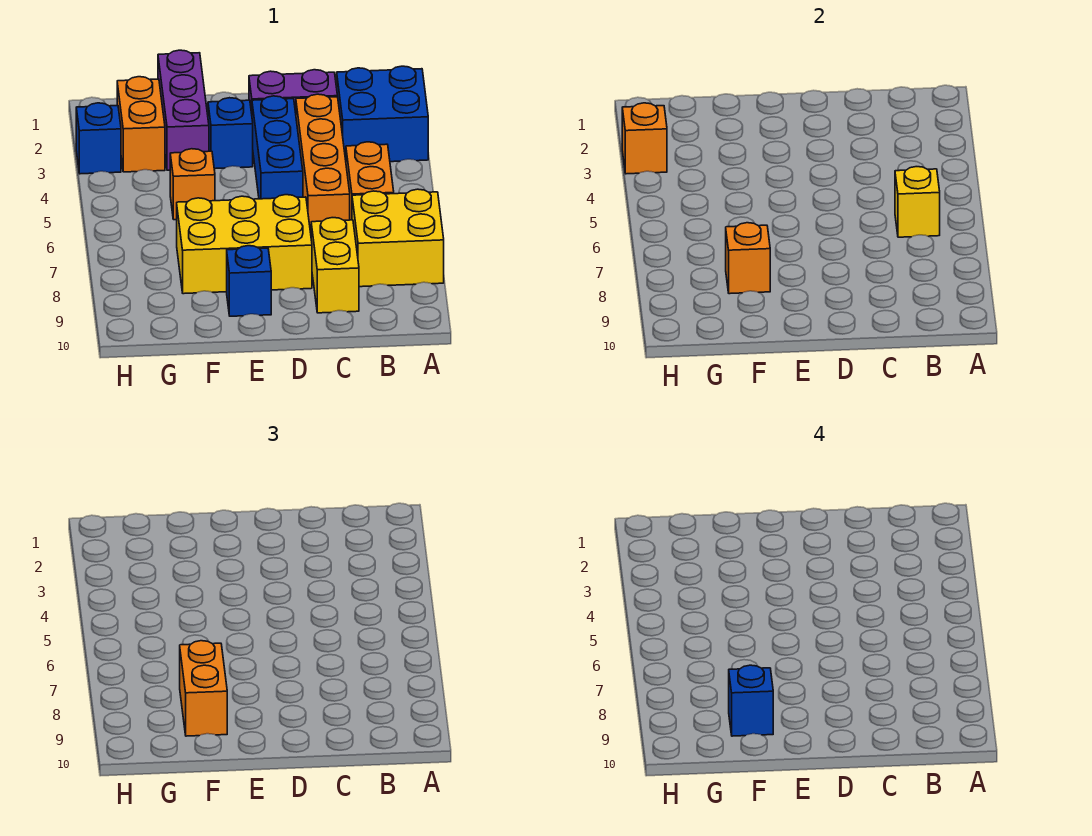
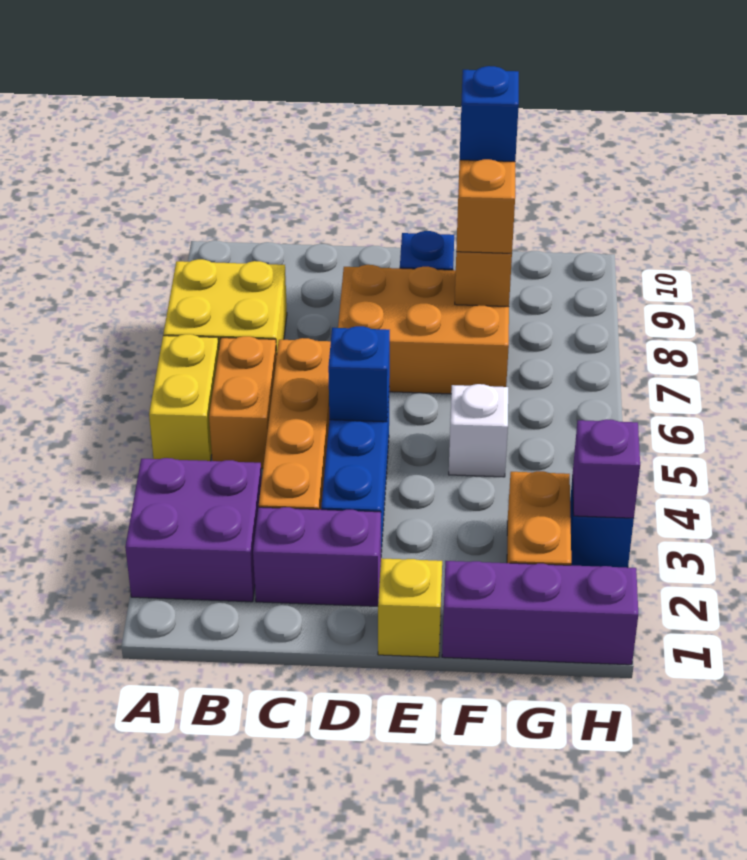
blue brick A2:B3 level 1 -> purple brick A2:B3 level 1
yellow brick B6 level 2 -> yellow brick E1 level 1
yellow brick C8:C9 level 1 -> yellow brick A5:A6 level 1
yellow brick D7:F8 level 1 -> orange brick D7:F8 level 1
blue brick E3 level 1 -> blue brick D5 level 2
purple brick F1:F3 level 1 -> purple brick F1:H1 level 1
orange brick F5 level 1 -> white brick F5 level 1
orange brick H3 level 2 -> purple brick H3 level 2

